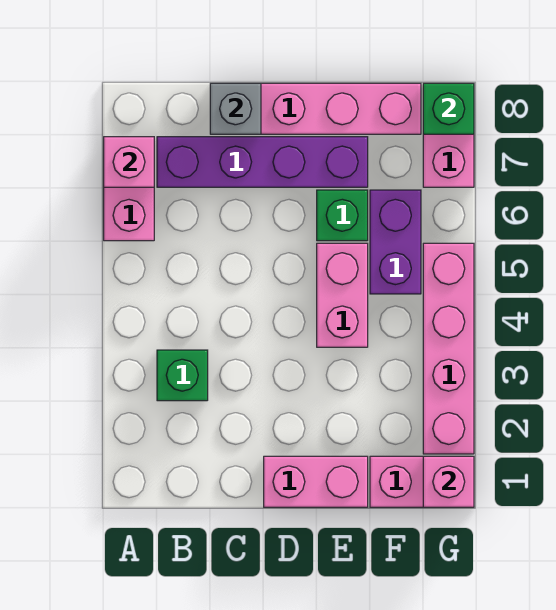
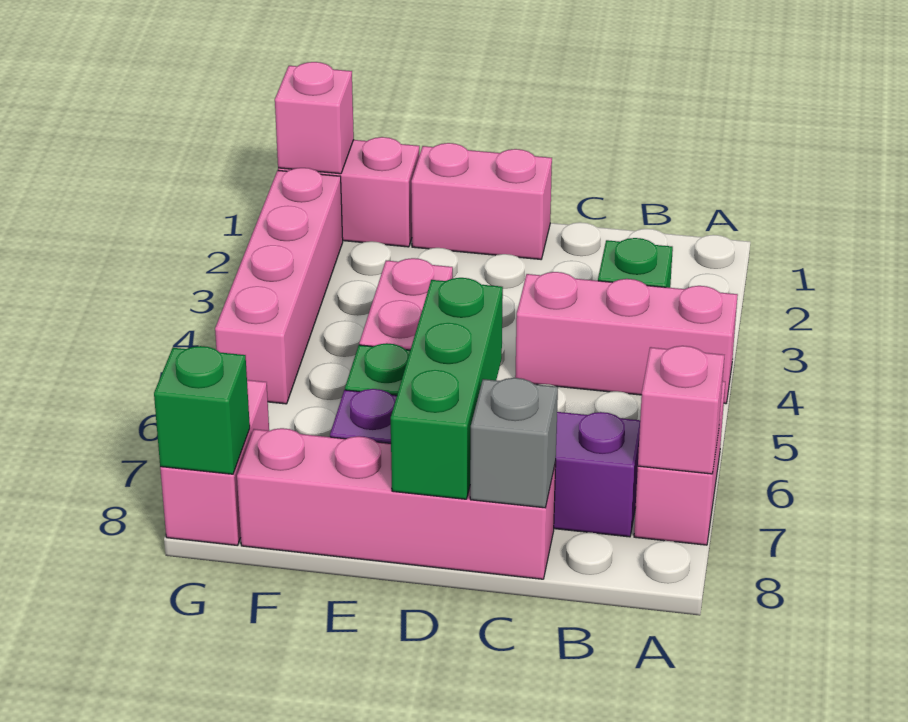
none -> pink brick A4:C4 level 1
none -> green brick D6:D8 level 2
purple brick F5:F6 level 1 -> none

